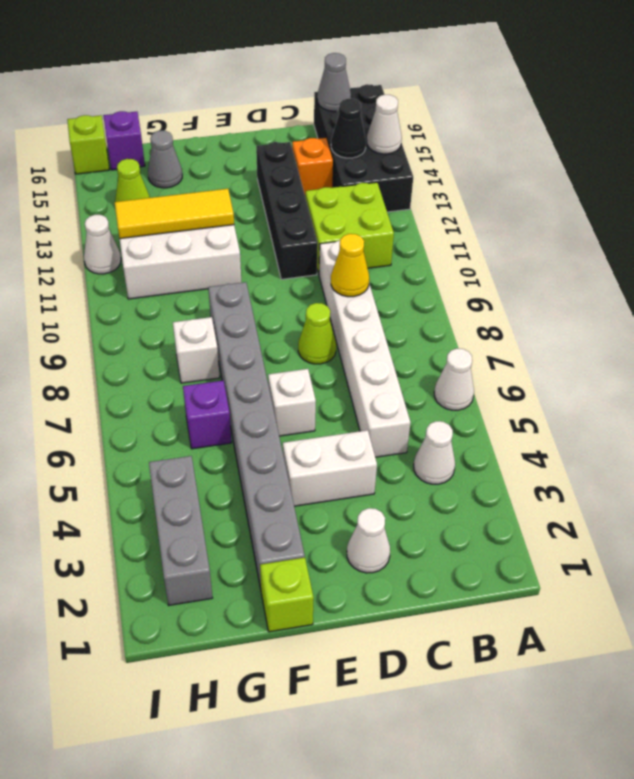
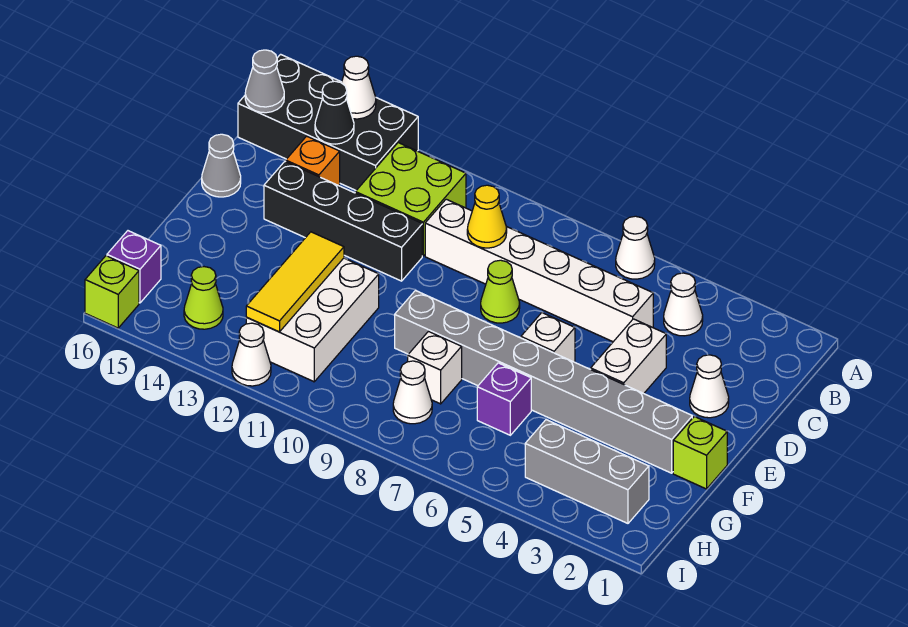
grey cone G15 level 1 -> grey cone D16 level 1
none -> white cone H8 level 1

